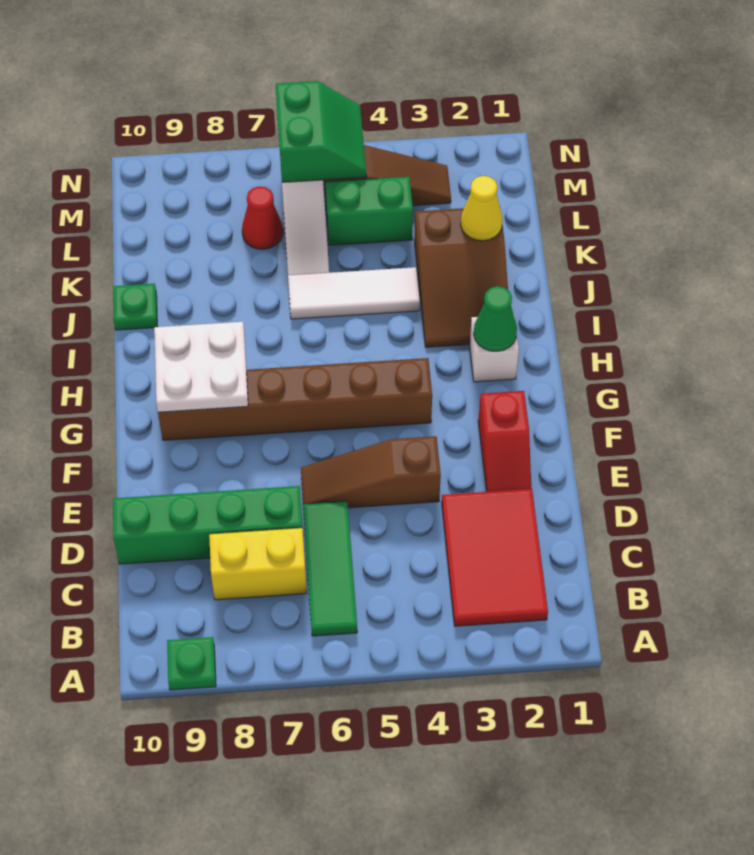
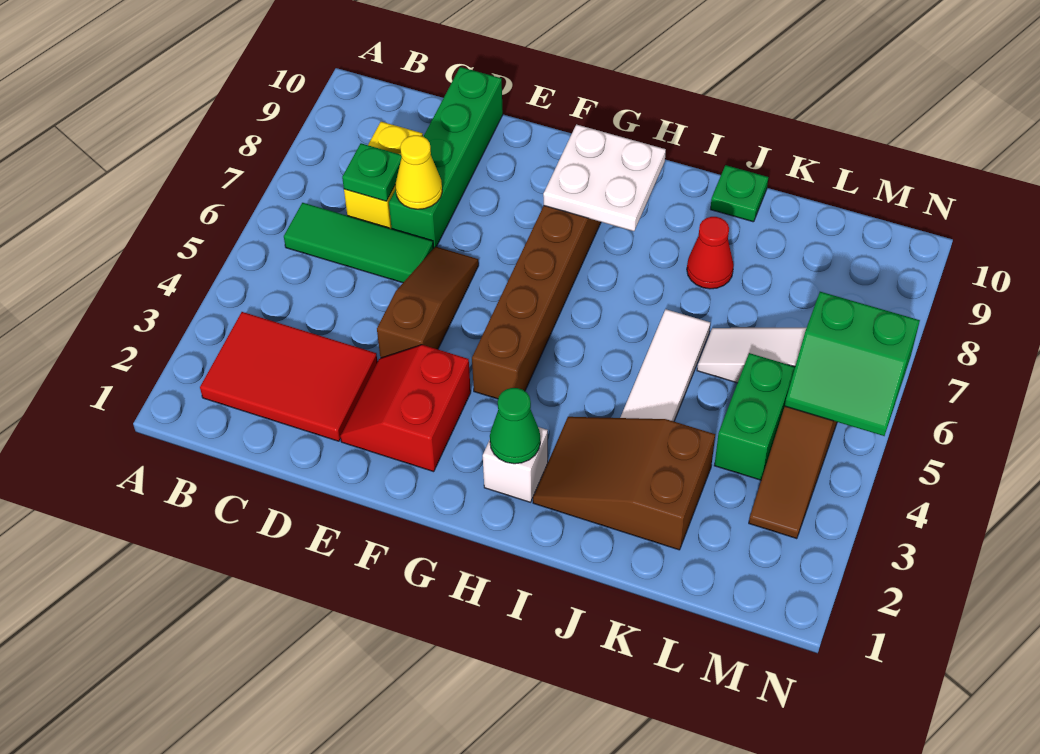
green plate A9 level 1 -> green plate C7 level 2
red slope E2:F2 level 1 top F -> red slope E2:F3 level 1 top F
yellow cone K2 level 2 -> yellow cone D7 level 2
red cone L7 level 1 -> red cone J8 level 1

